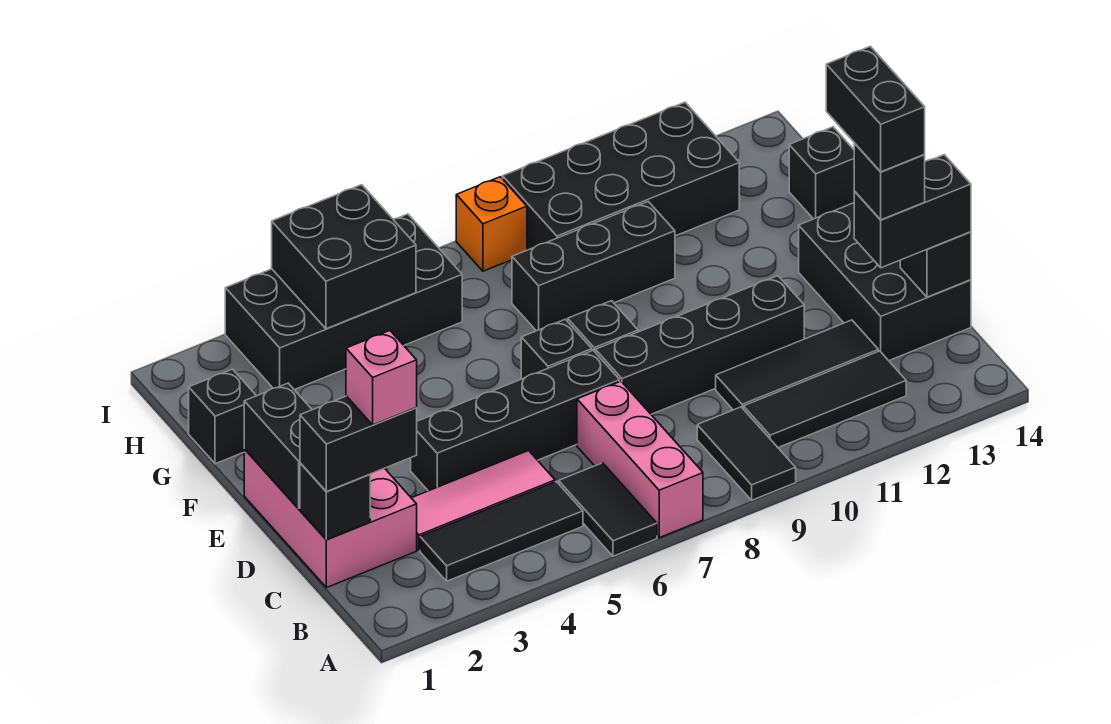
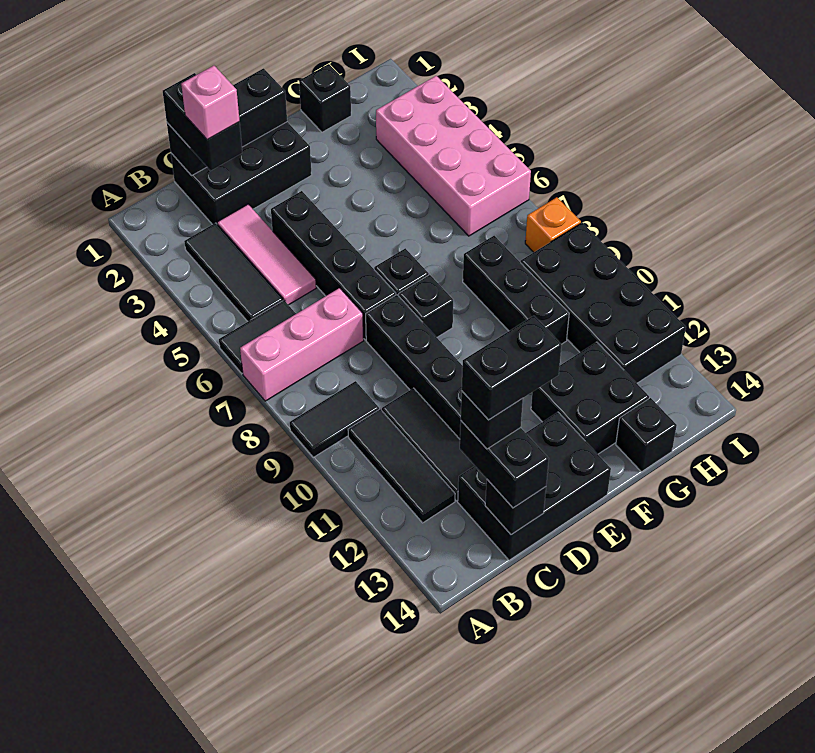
pink brick C1:E2 level 1 -> black brick C1:E2 level 1
black brick H3:I6 level 1 -> pink brick H3:I6 level 1
black brick H4:I5 level 2 -> black brick F12:G13 level 1

